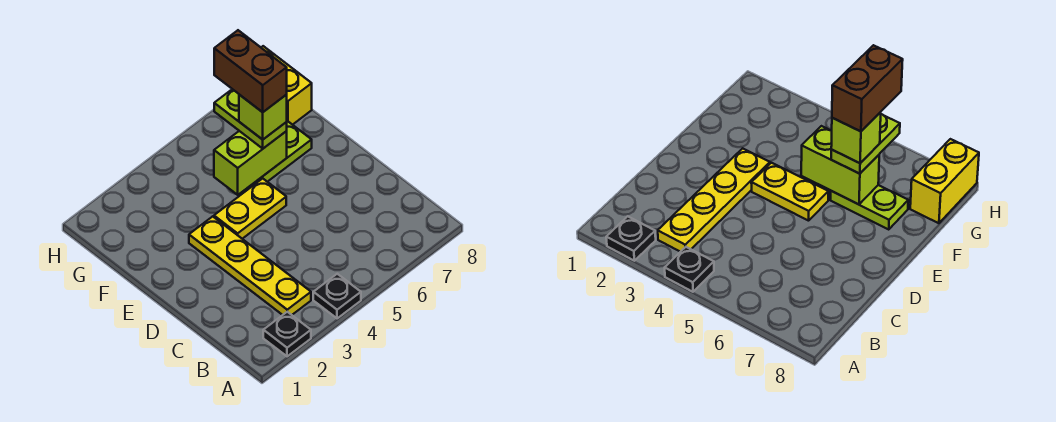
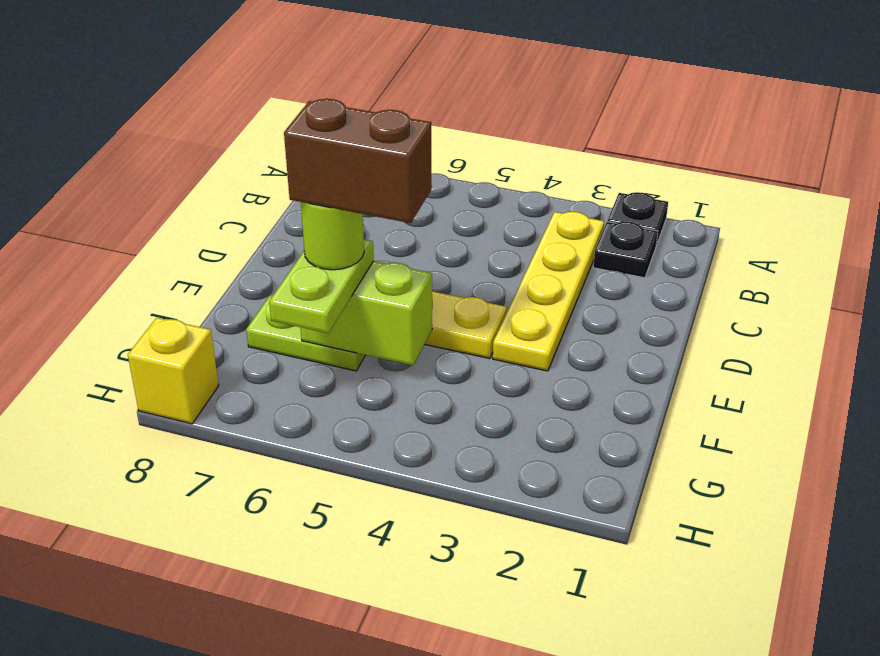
black plate A4 level 1 -> black plate B2 level 1
lime brick F6 level 4 -> lime round brick F6 level 4
brown brick F6:G6 level 5 -> brown brick F5:F6 level 5
yellow brick G8:H8 level 1 -> yellow brick H8 level 1

